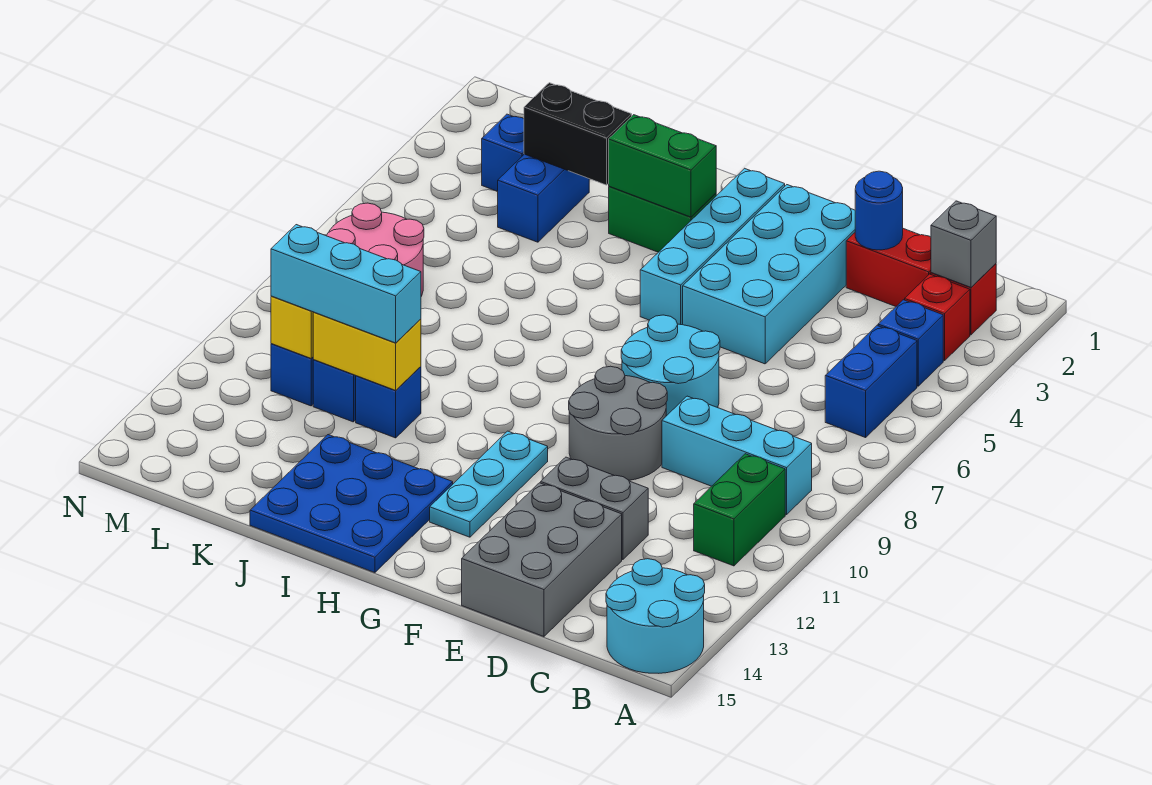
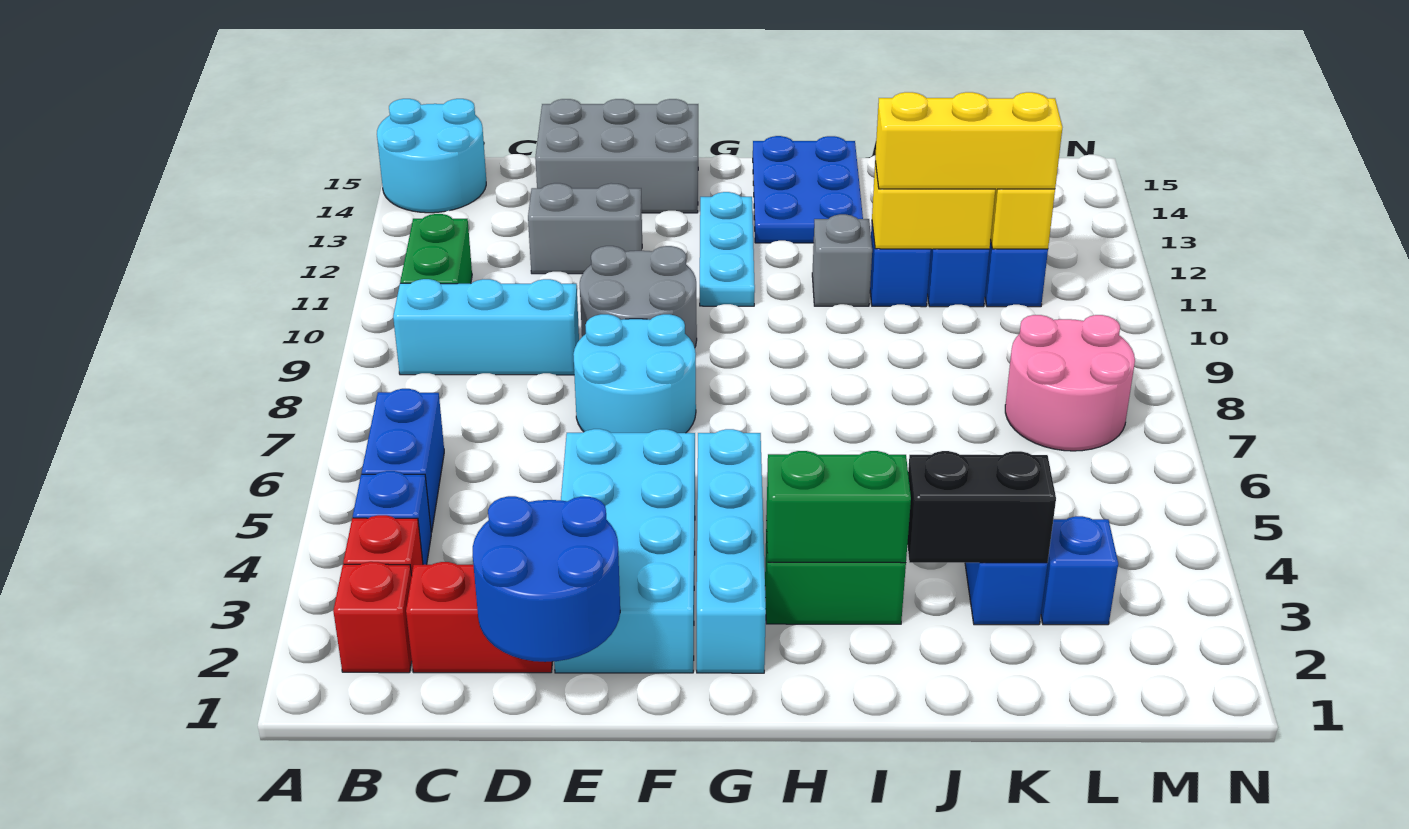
grey brick B2 level 2 -> grey brick I11 level 1
blue round brick D2 level 2 -> blue round brick D1:E2 level 2
grey brick D13:E15 level 1 -> grey brick D14:F15 level 1
blue plate H13:J15 level 1 -> blue plate H13:I15 level 1
cyan brick J11:L11 level 3 -> yellow brick J11:L11 level 3

